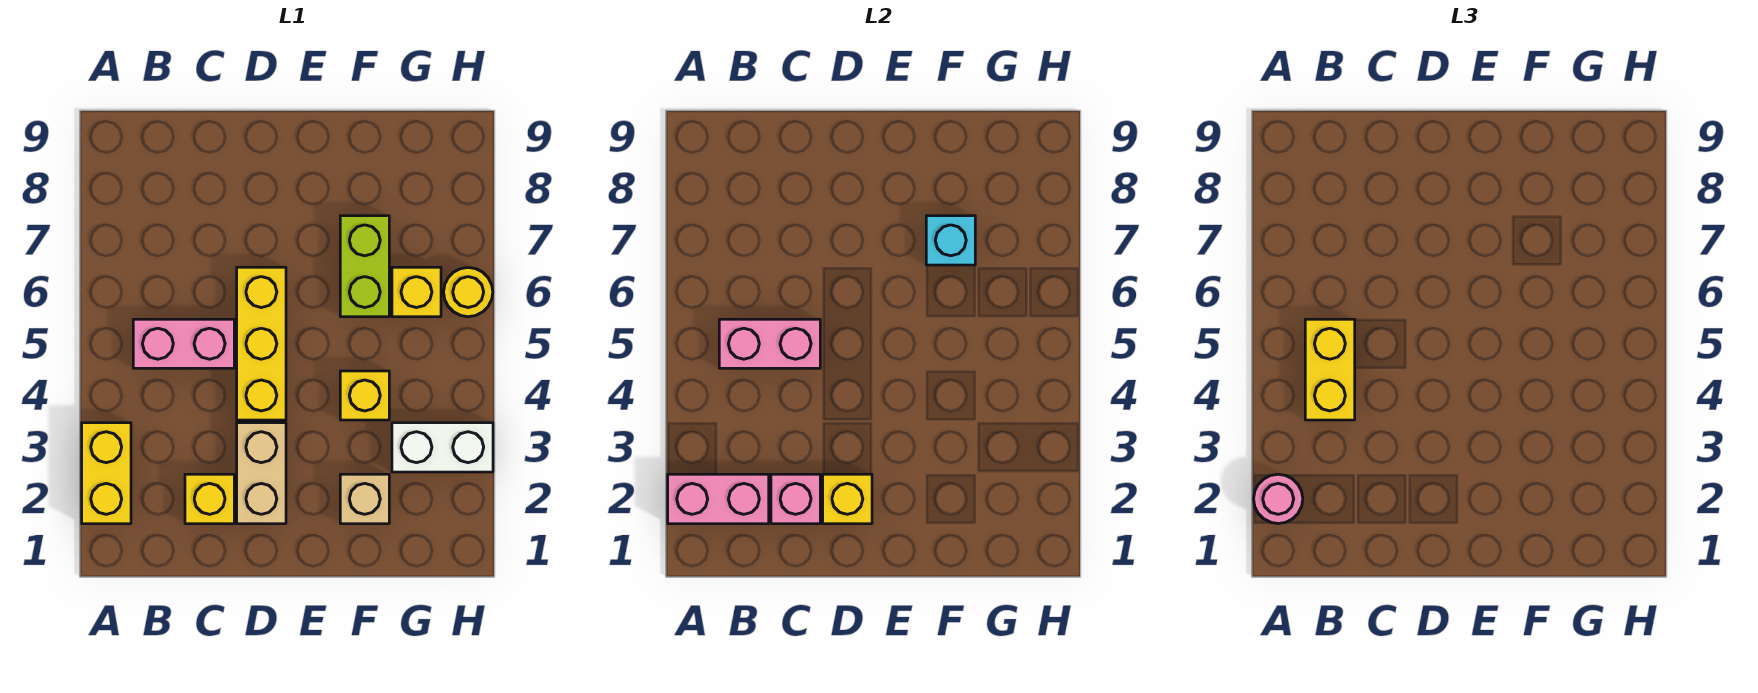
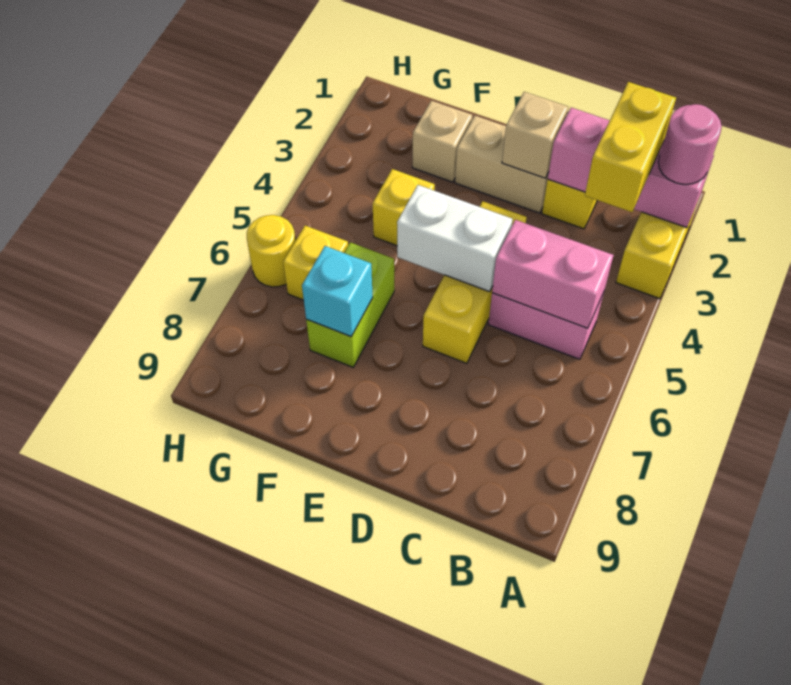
yellow brick B4:B5 level 3 -> yellow brick B2:B3 level 3
tan brick D2:D3 level 1 -> tan brick D2:E2 level 1
yellow brick D2 level 2 -> tan brick D2 level 2
white brick G3:H3 level 1 -> white brick D5:E5 level 2

